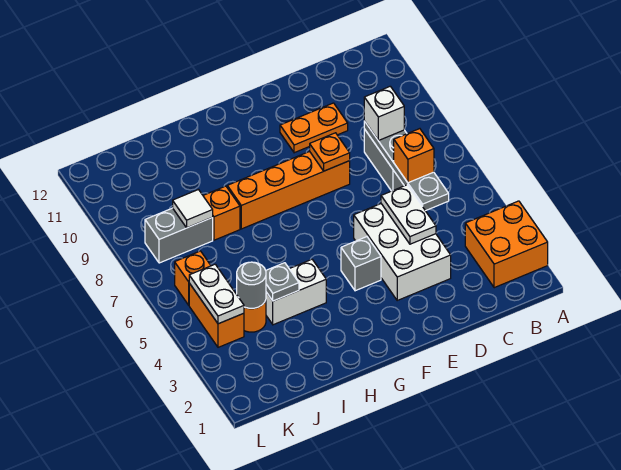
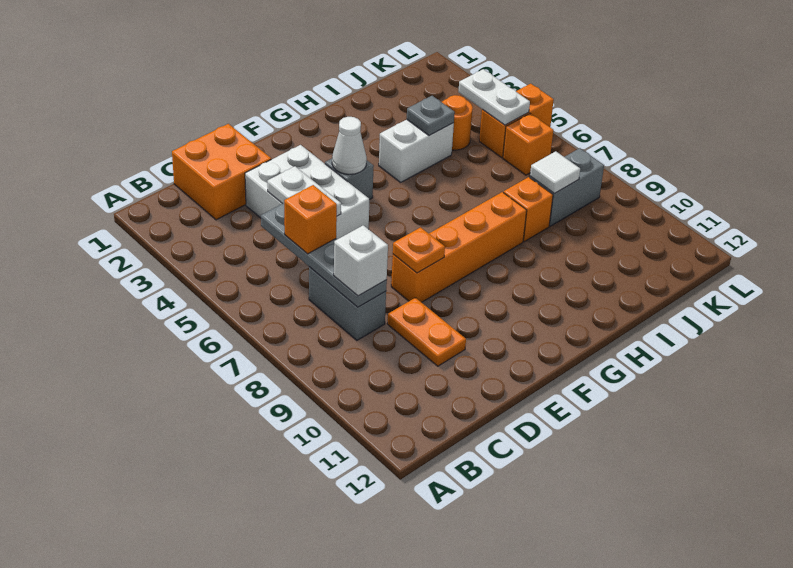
orange brick A2:B3 level 1 -> orange brick C1:D2 level 1
orange plate D10:E10 level 1 -> orange plate D9:D10 level 1
none -> white cone F4 level 2
grey round brick J4 level 2 -> none
orange brick K4:K5 level 1 -> orange brick K5:L5 level 1

